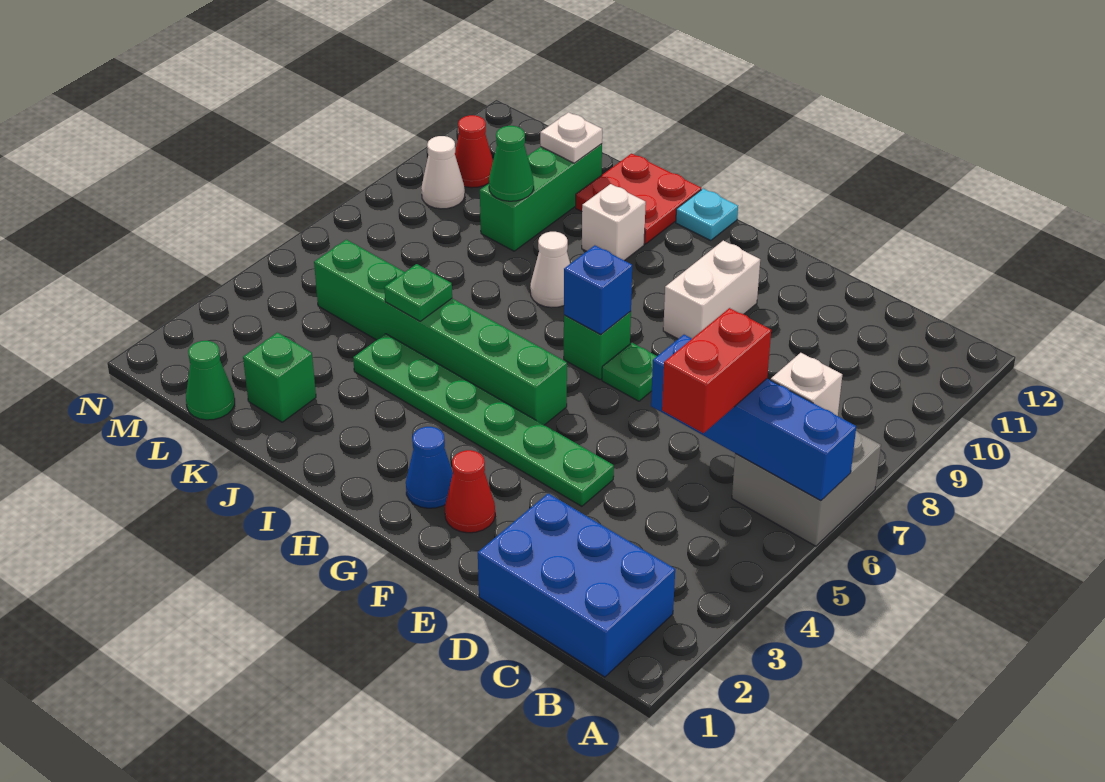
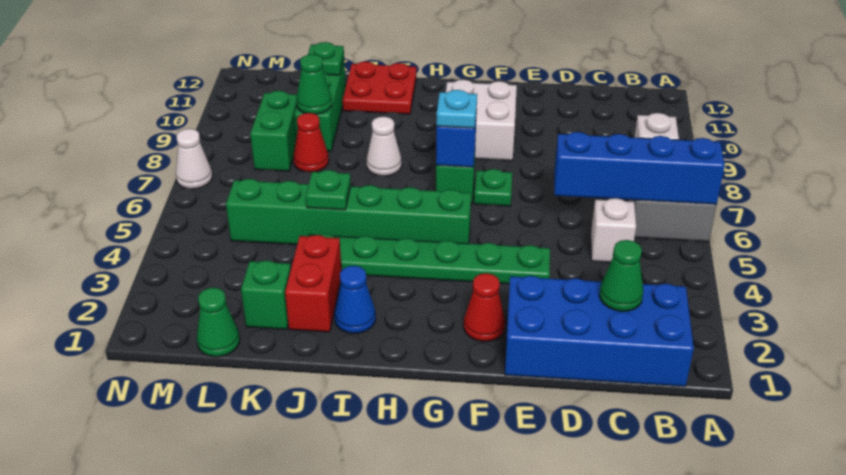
blue brick B1:D2 level 1 -> blue brick B1:E2 level 1
none -> green cone C2 level 2
red brick C5:C6 level 3 -> red brick J2:J3 level 1
white brick F9:F10 level 1 -> white brick F9:G10 level 1
blue cone G2 level 1 -> blue cone I2 level 1
cyan plate H12 level 1 -> cyan plate G7 level 3
white brick I10 level 1 -> white brick C5 level 1
white plate K11 level 2 -> green plate K11 level 2
none -> green brick L8:L9 level 1
white cone M9 level 1 -> white cone N7 level 1
red cone M10 level 1 -> red cone K8 level 1

